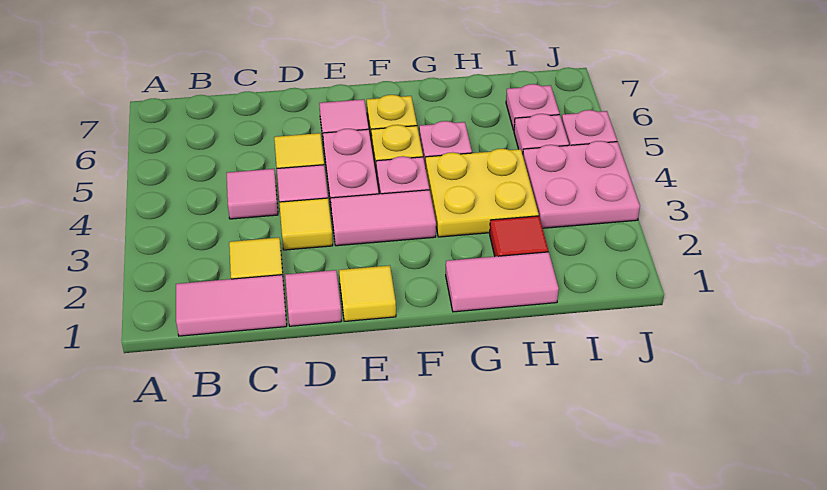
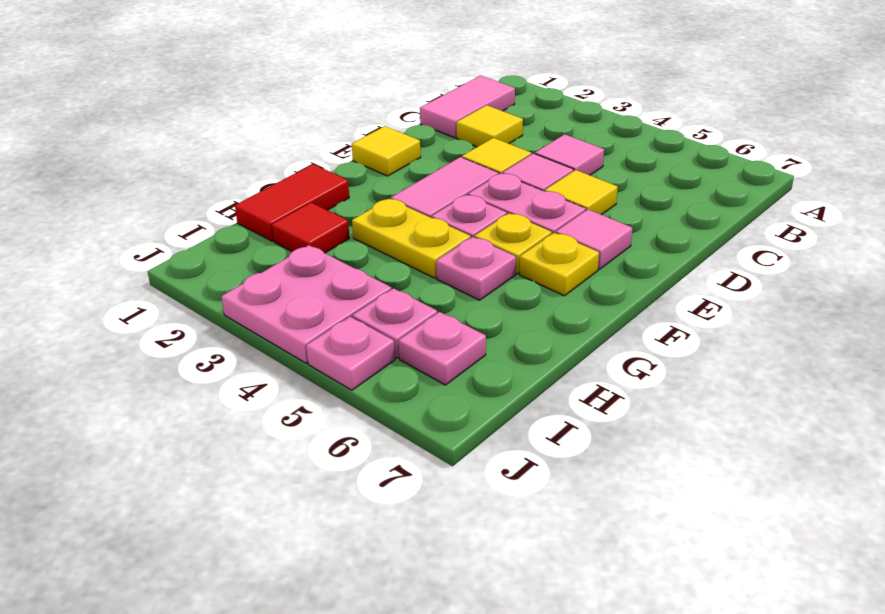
pink tile D1 level 1 -> none
pink tile G1:H1 level 1 -> red tile G1:H1 level 1
yellow plate G3:H4 level 1 -> yellow plate G3:G4 level 1

